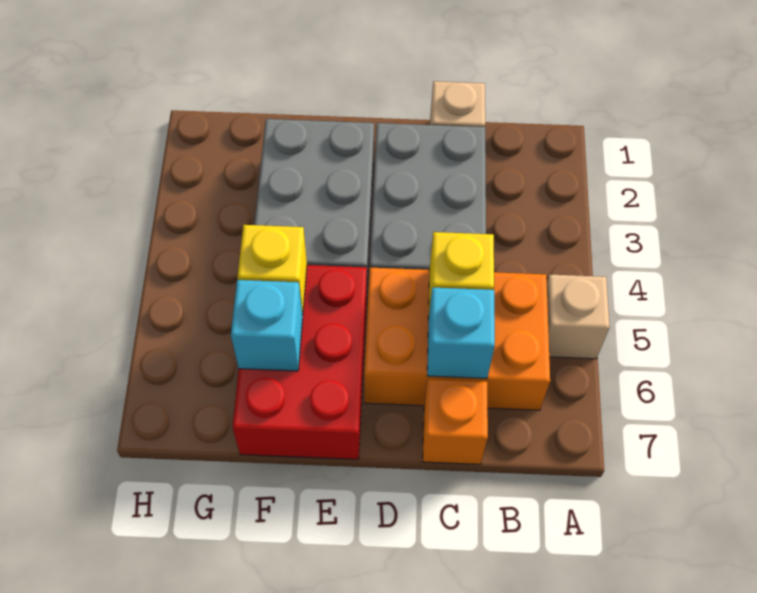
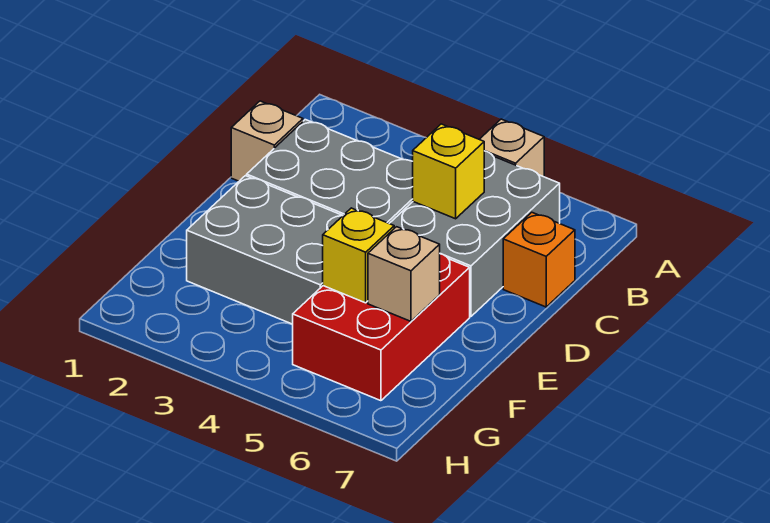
orange brick B5:D6 level 1 -> grey brick B5:D6 level 1
cyan brick C6 level 2 -> none
red brick E5:F7 level 1 -> red brick E5:G6 level 1
cyan brick F6 level 2 -> tan brick F6 level 2

